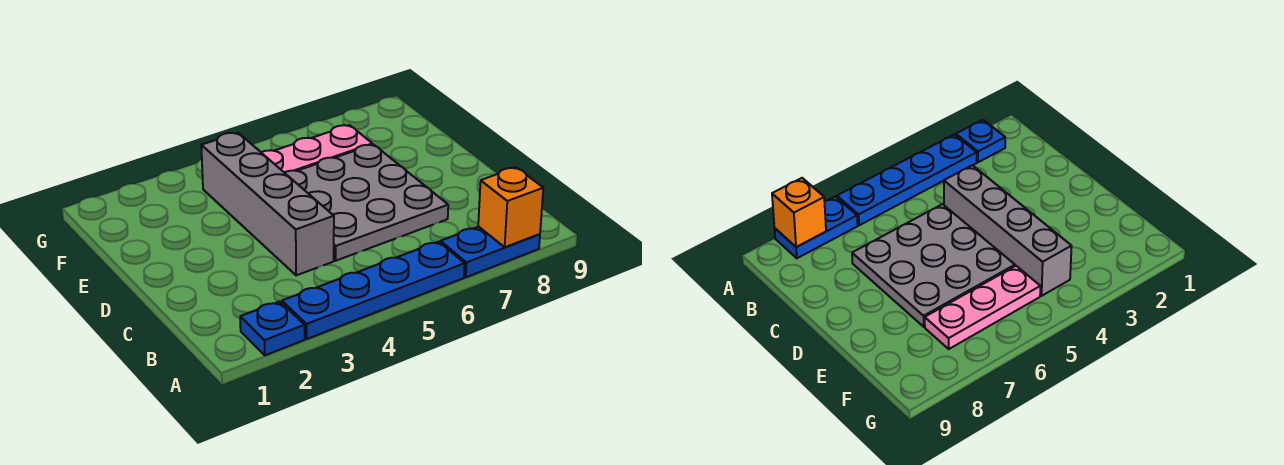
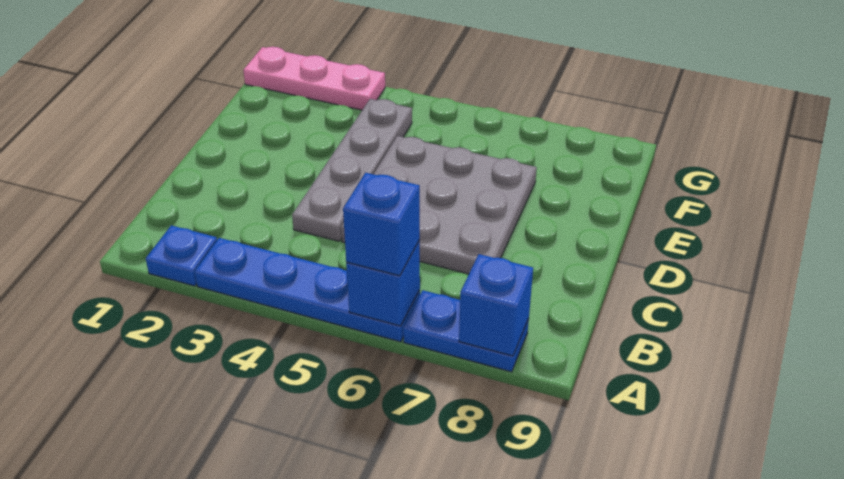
none -> blue brick A6 level 2
none -> blue brick A6 level 3
orange brick A8 level 2 -> blue brick A8 level 2
grey brick C4:F4 level 1 -> grey plate C4:F4 level 1
pink plate F5:F7 level 1 -> pink plate G1:G3 level 1

